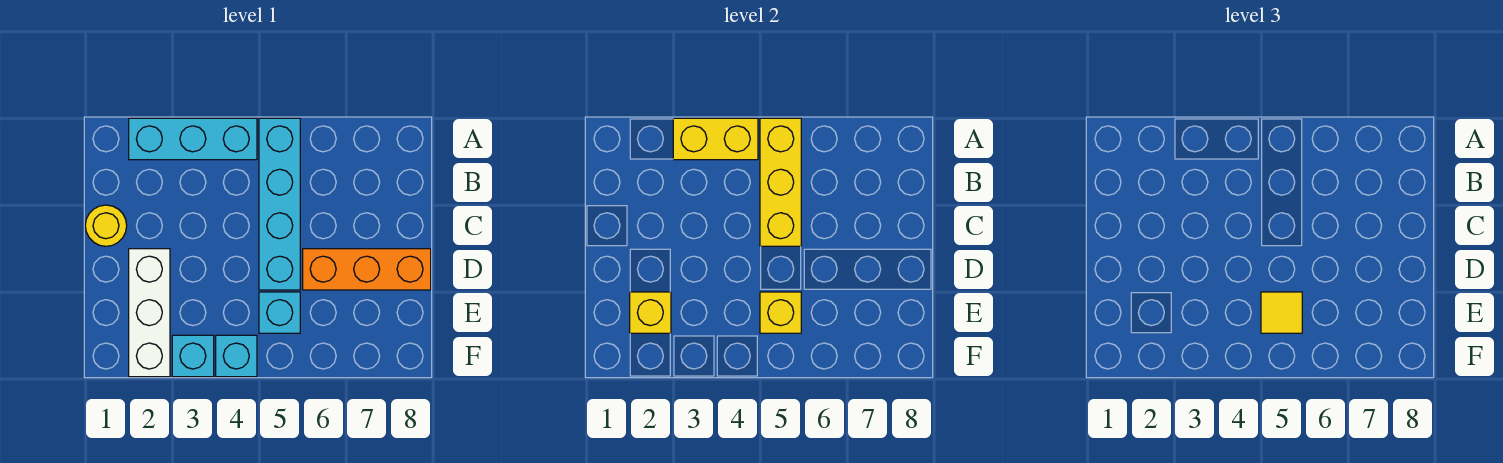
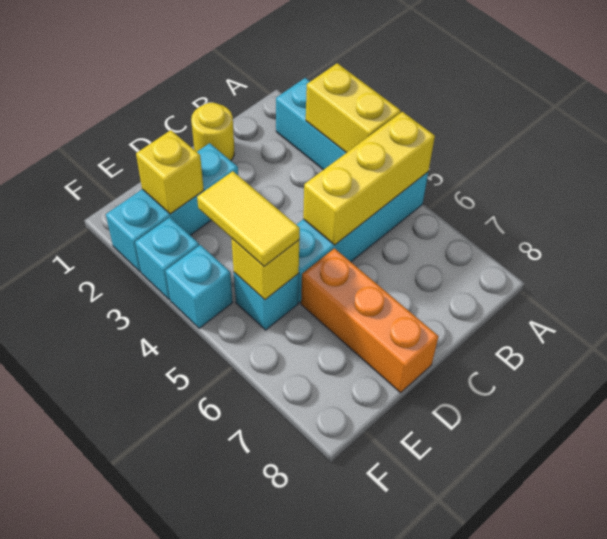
white brick D2:F2 level 1 -> cyan brick D2:F2 level 1
yellow tile E5 level 3 -> yellow tile E4:E5 level 3

